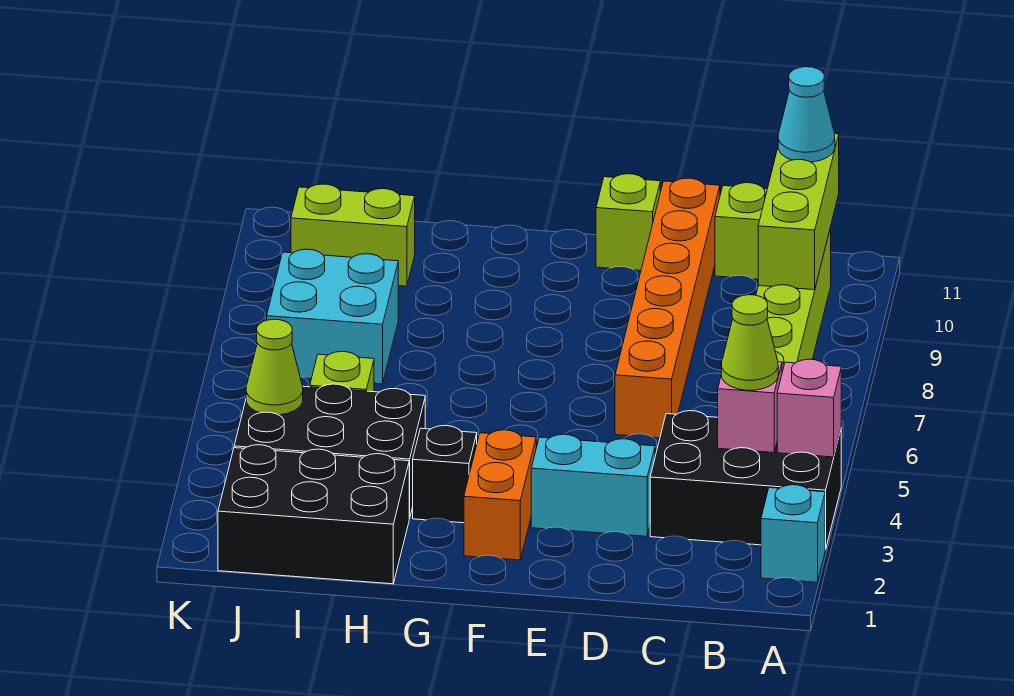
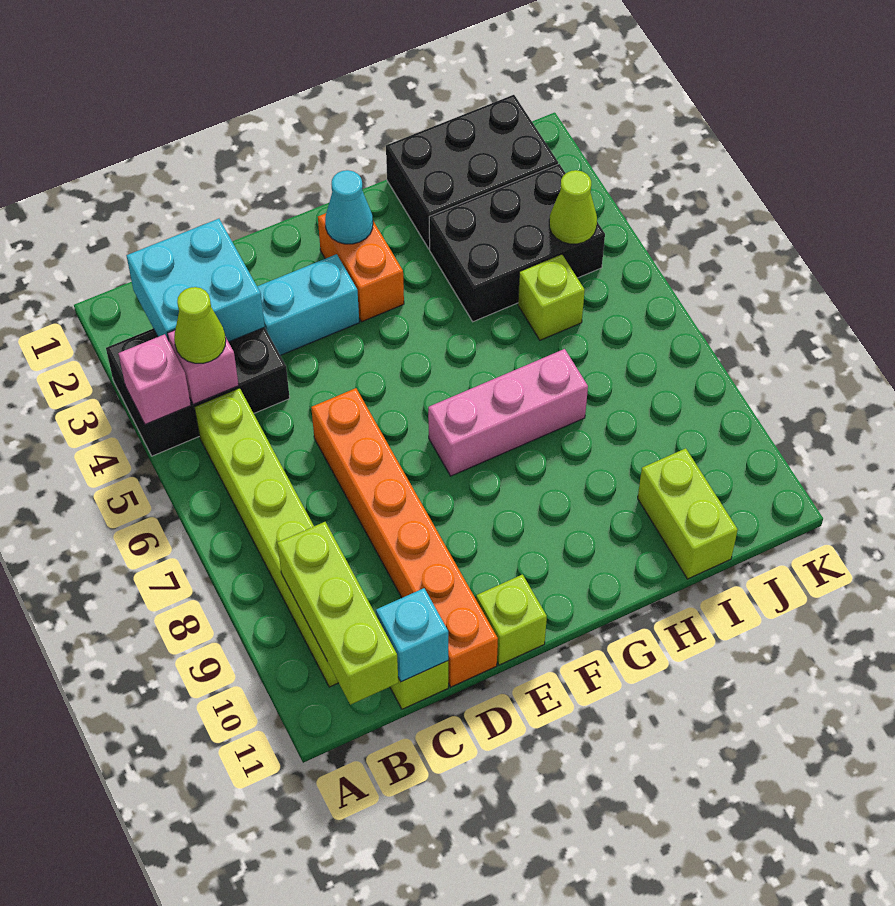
cyan brick A2 level 1 -> cyan brick C11 level 2
cyan cone B11 level 3 -> cyan cone F2 level 2
none -> pink brick F7:H7 level 1
black brick G3 level 1 -> none
cyan brick I7:J8 level 1 -> cyan brick B2:C3 level 2
lime brick I10:J10 level 1 -> lime brick I10:I11 level 1

